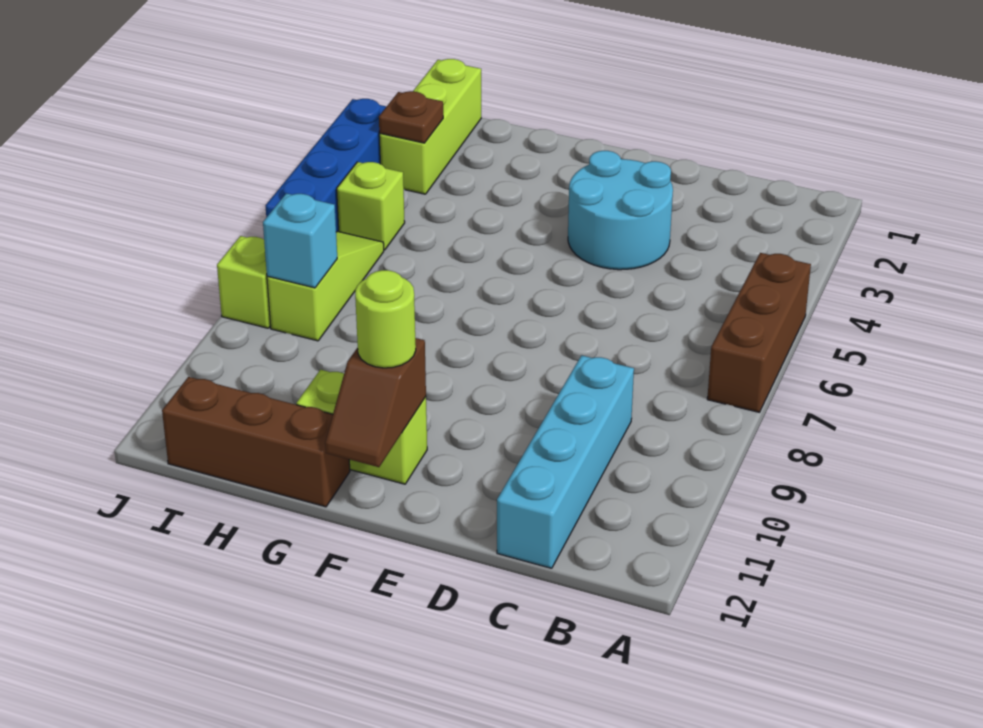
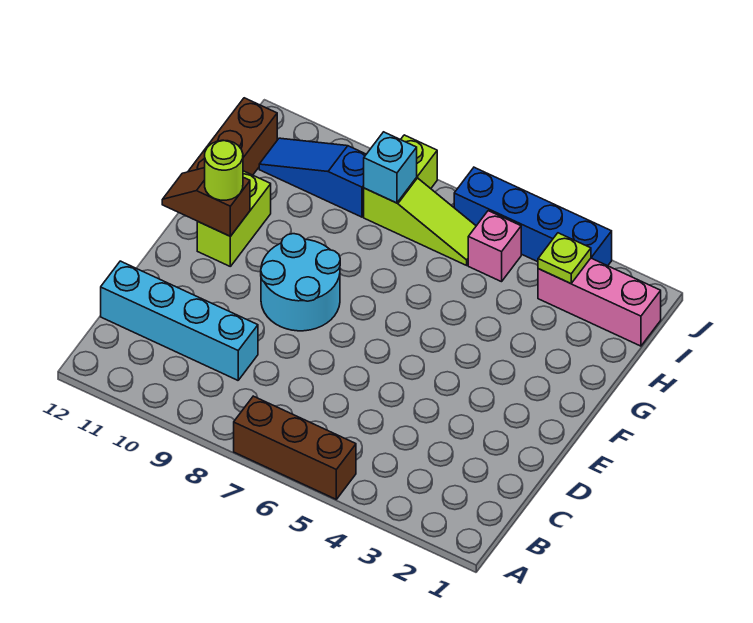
cyan round brick D3:E4 level 1 -> cyan round brick E8:F9 level 1
lime brick I1:I3 level 1 -> pink brick I1:I3 level 1
brown plate I3 level 2 -> lime plate I3 level 2
lime brick I5 level 1 -> pink brick I5 level 1
none -> blue slope I9:I11 level 1 top 9

